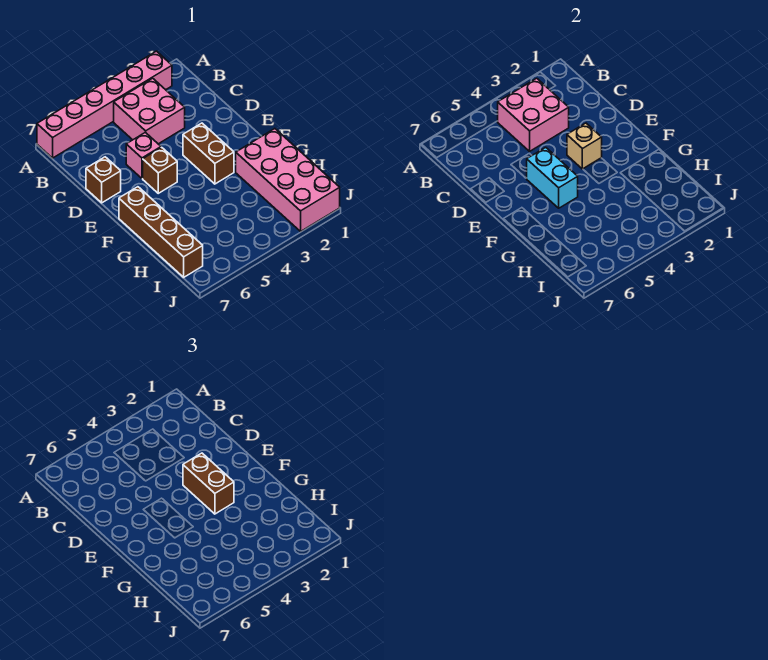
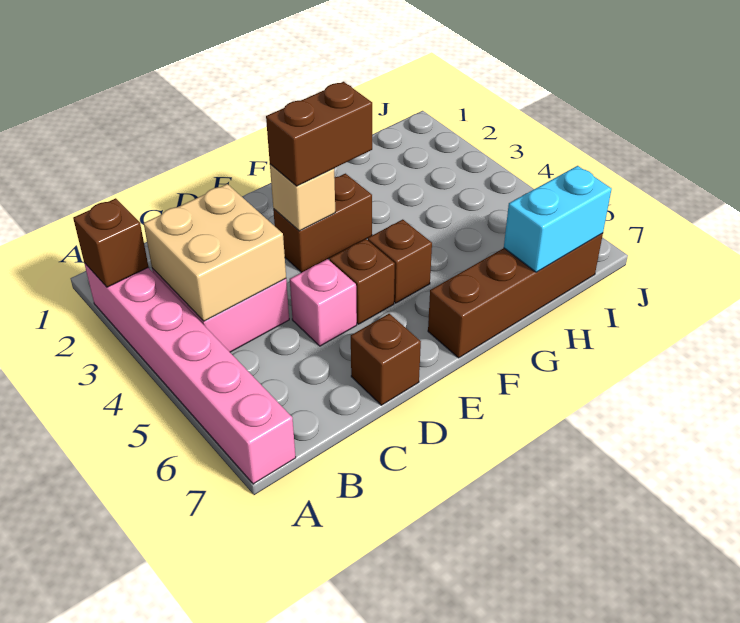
none -> brown brick A2 level 2
pink brick B3:C4 level 2 -> tan brick B3:C4 level 2
cyan brick E5:F5 level 2 -> cyan brick H7:I7 level 2
none -> brown brick F5 level 1
pink brick G1:J2 level 1 -> none

